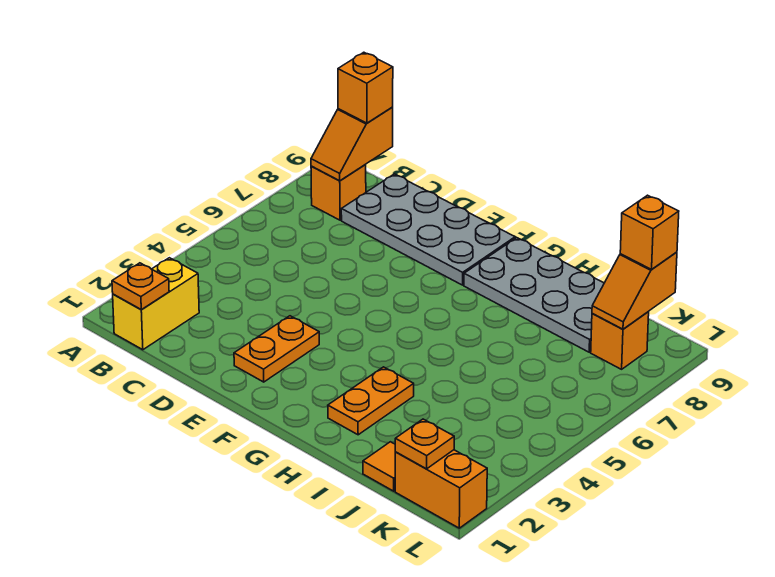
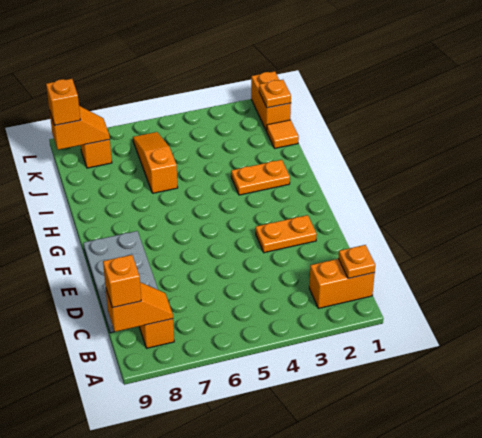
yellow brick B1:B2 level 1 -> orange brick B1:B2 level 1
grey plate G8:J9 level 1 -> none
none -> orange slope I6:K6 level 1 top I

